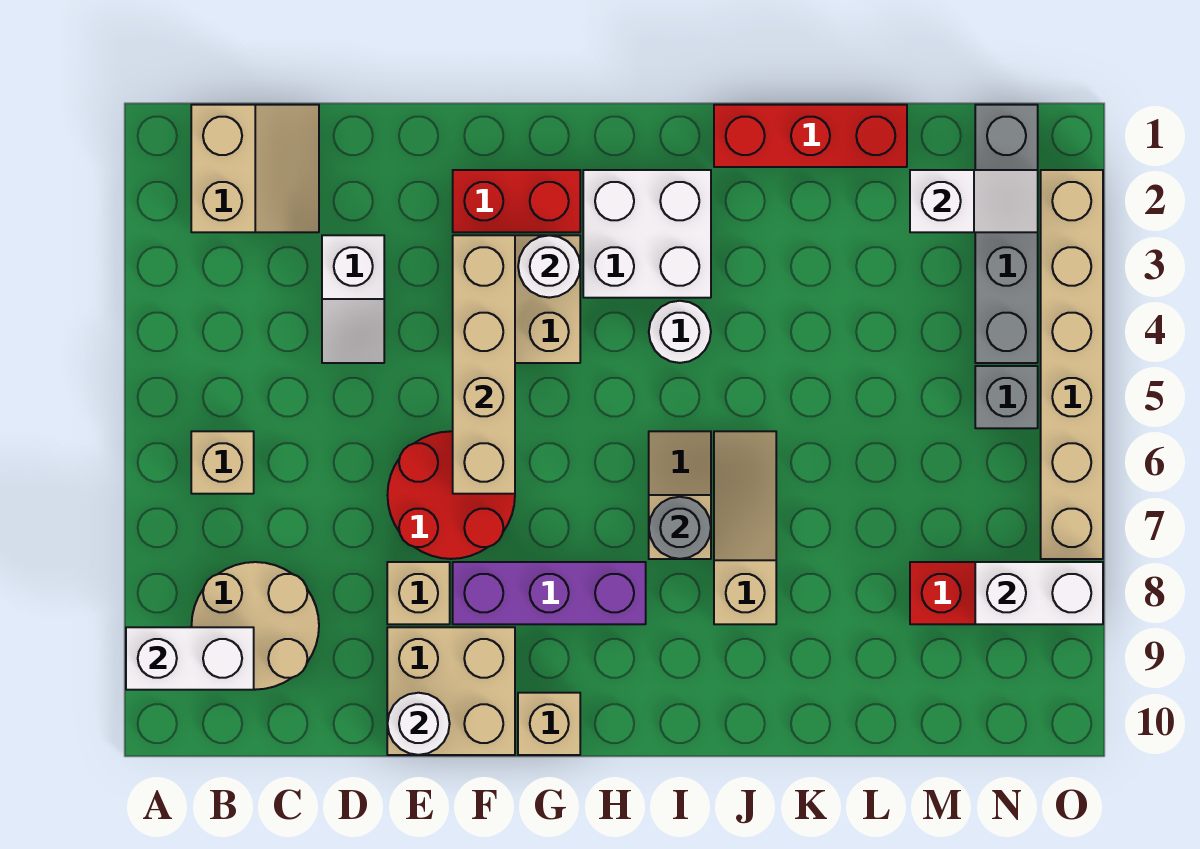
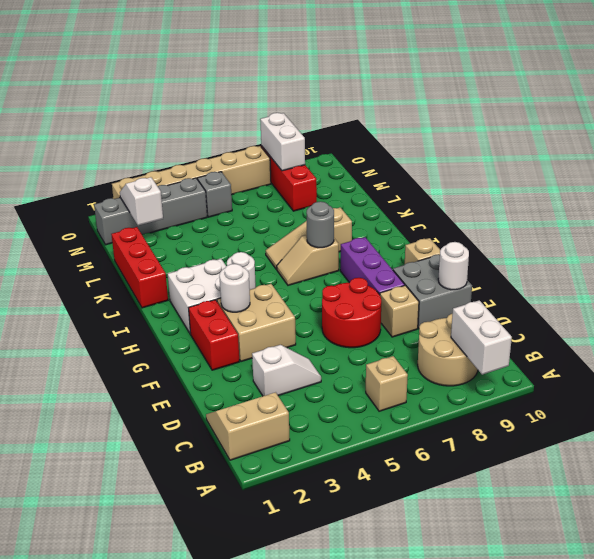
tan brick E9:F10 level 1 -> grey brick E9:F10 level 1
tan brick F3:F6 level 2 -> none

